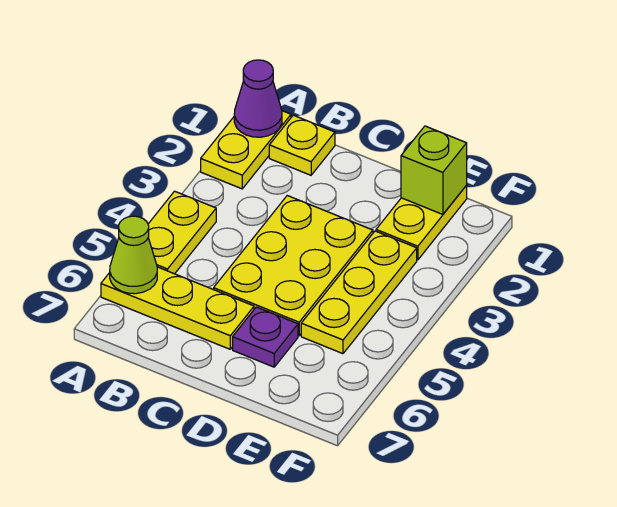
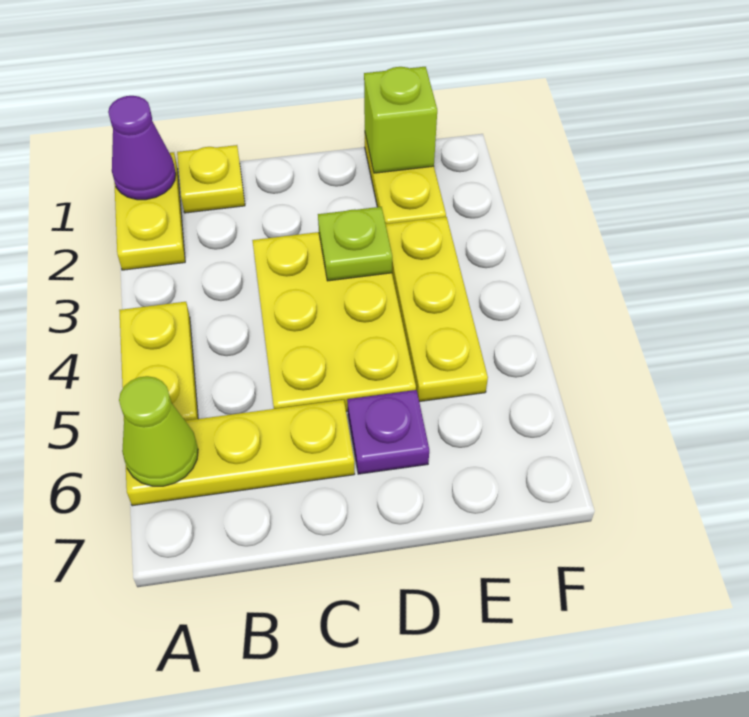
none -> lime plate D3 level 2

